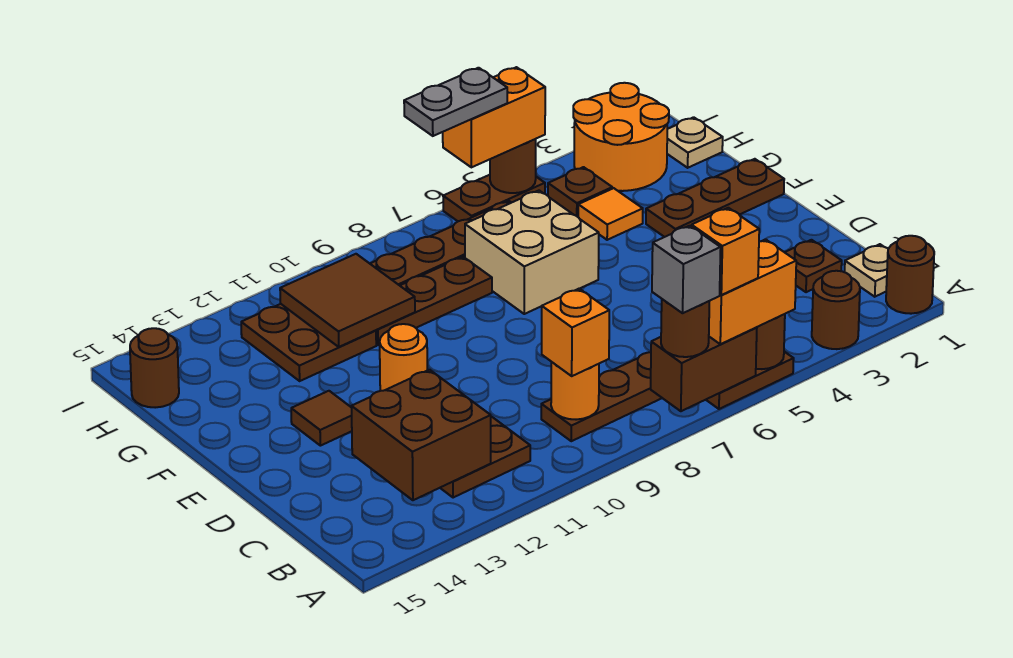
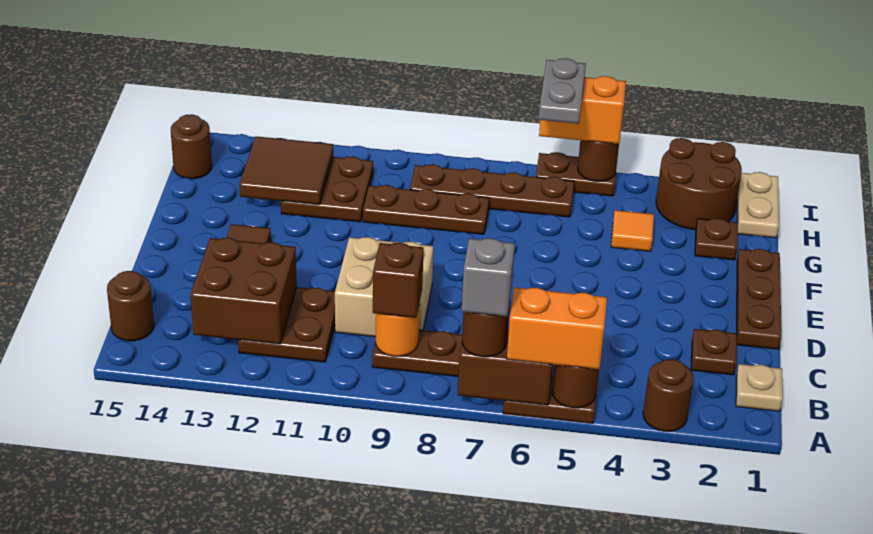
brown round brick A1 level 1 -> brown round brick B15 level 1
orange brick A6 level 4 -> none
orange brick B9 level 3 -> brown brick B9 level 3
orange round brick E11 level 1 -> none
brown plate F1:F3 level 1 -> brown plate D1:F1 level 1
tan brick F6:G7 level 1 -> tan brick C9:D10 level 1
brown tile G10:H11 level 2 -> brown tile G12:H13 level 2
tan plate H1 level 1 -> tan plate H1:I1 level 1
orange round brick H2:I3 level 1 -> brown round brick H2:I3 level 1
brown plate H4 level 1 -> brown plate G2 level 1
grey plate I6:I7 level 4 -> grey plate H6:I6 level 4

